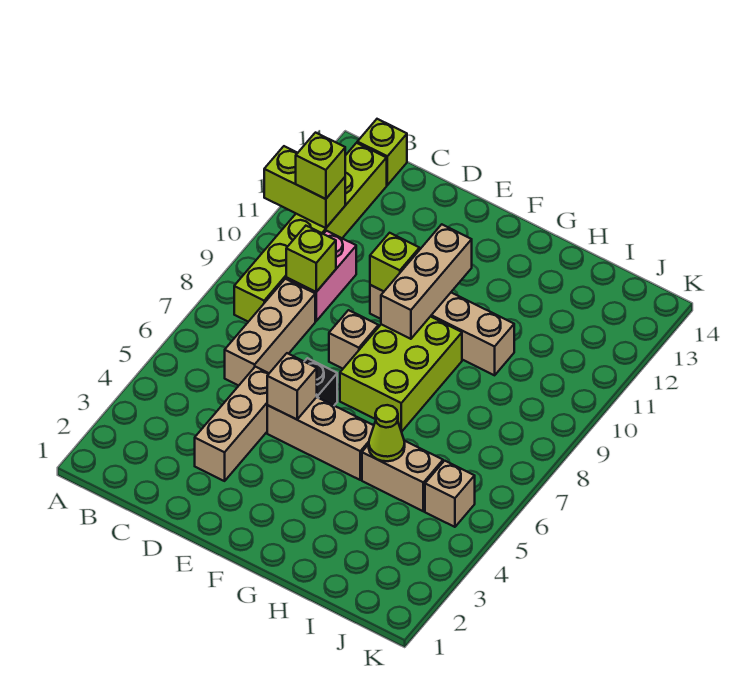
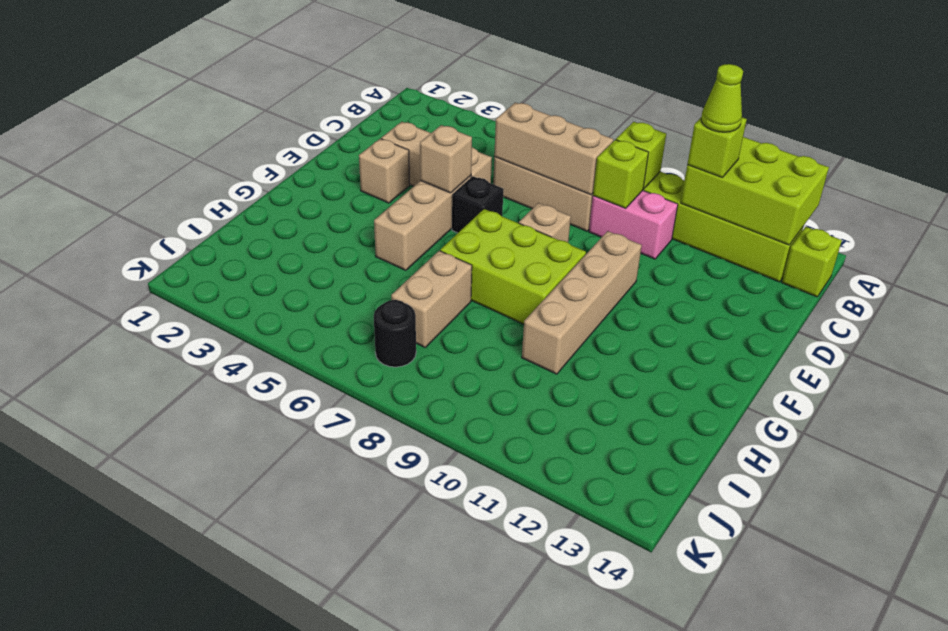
lime brick A11:B11 level 2 -> lime brick A11:B13 level 2
lime brick E10 level 2 -> lime brick B9 level 2
tan brick F9:F11 level 2 -> tan brick C6:C8 level 2
tan brick H5:I5 level 1 -> tan brick H7:I7 level 1
lime cone H5 level 2 -> lime cone B11 level 4
tan brick J5 level 1 -> tan brick E3 level 1
none -> black round brick J7 level 1

